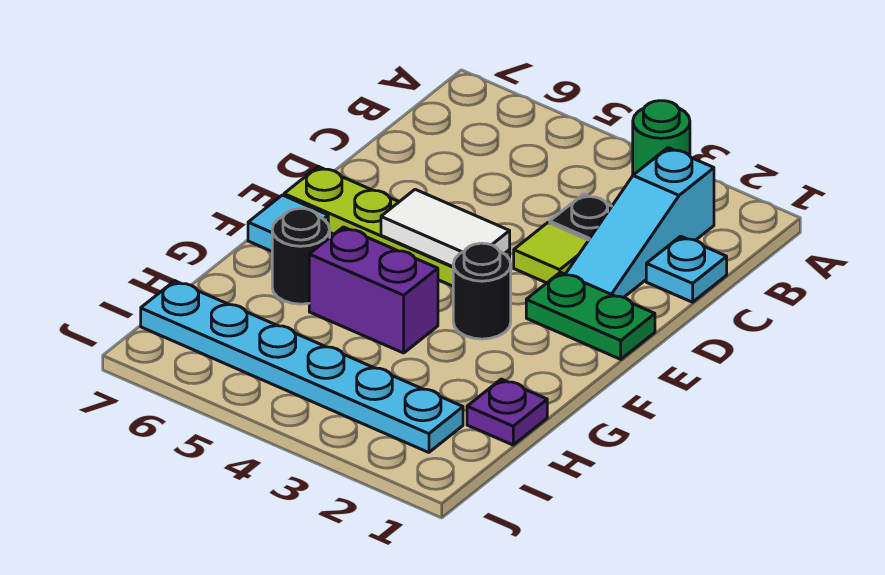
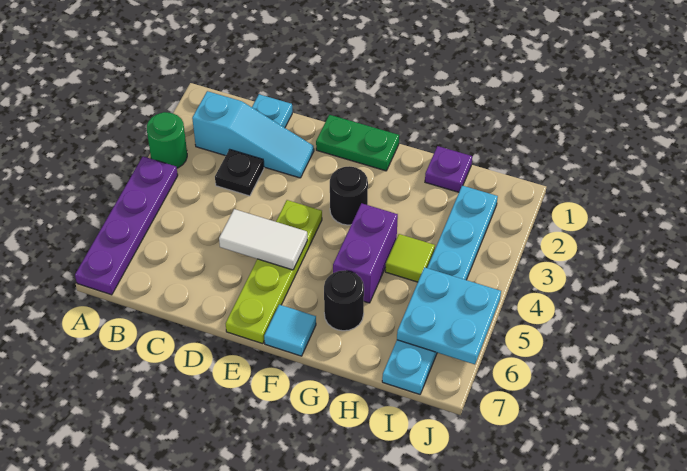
none -> purple plate A4:A7 level 1
lime tile D3 level 1 -> lime tile H4 level 1
green plate E1:E2 level 1 -> green plate E1:F1 level 1
white tile E4:E5 level 2 -> white tile D5:E5 level 2
none -> cyan plate I5:J6 level 2

